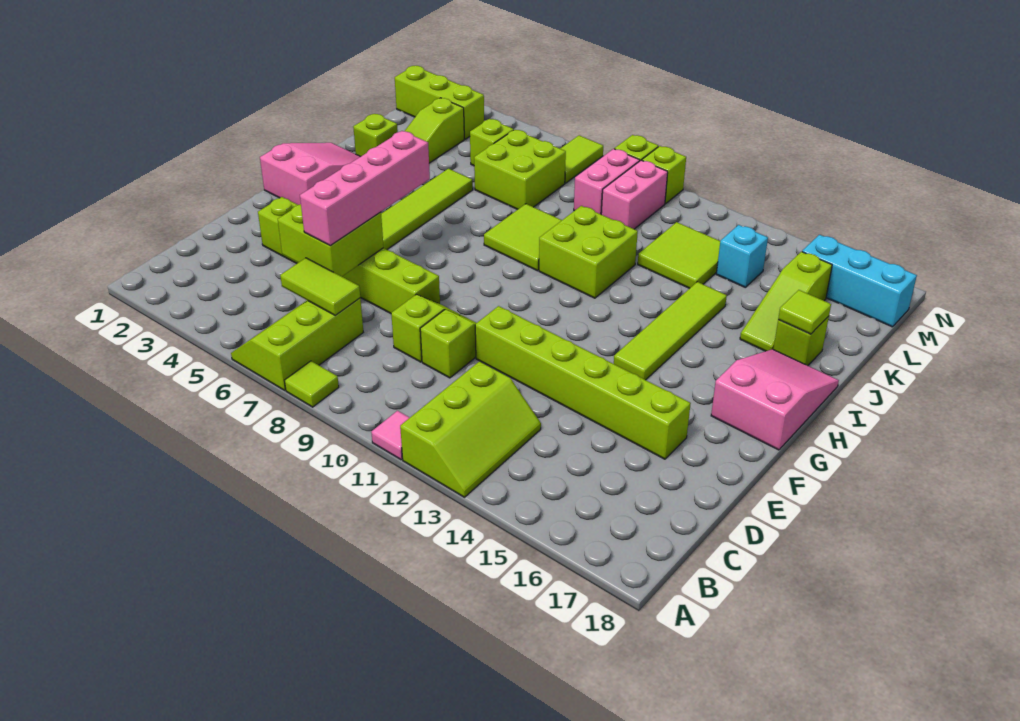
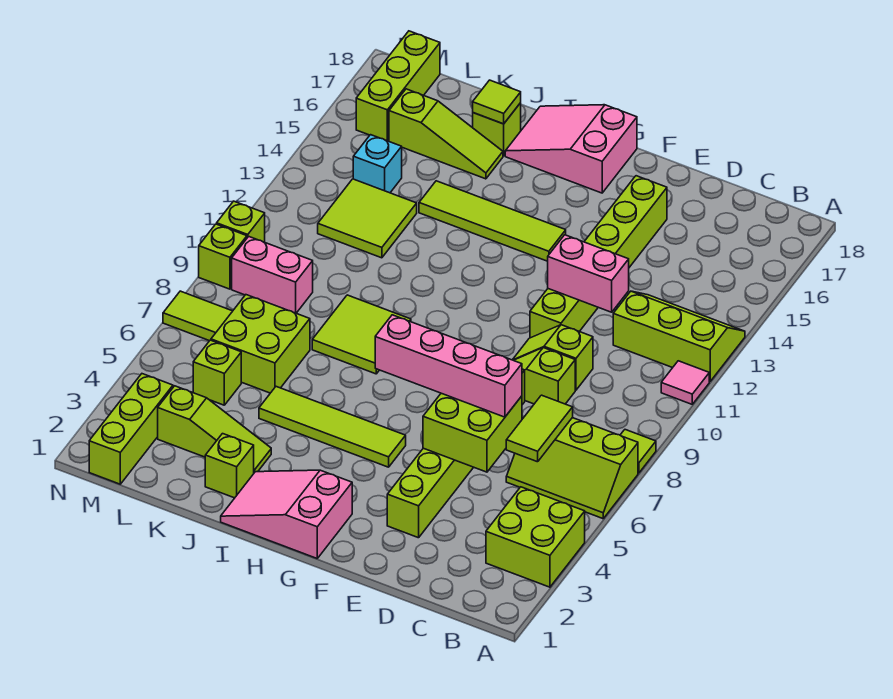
lime brick I10:J11 level 1 -> lime brick A3:B4 level 1
pink brick L10:M10 level 1 -> pink brick D12:E12 level 2
cyan brick M16:M18 level 1 -> lime brick M16:M18 level 1

